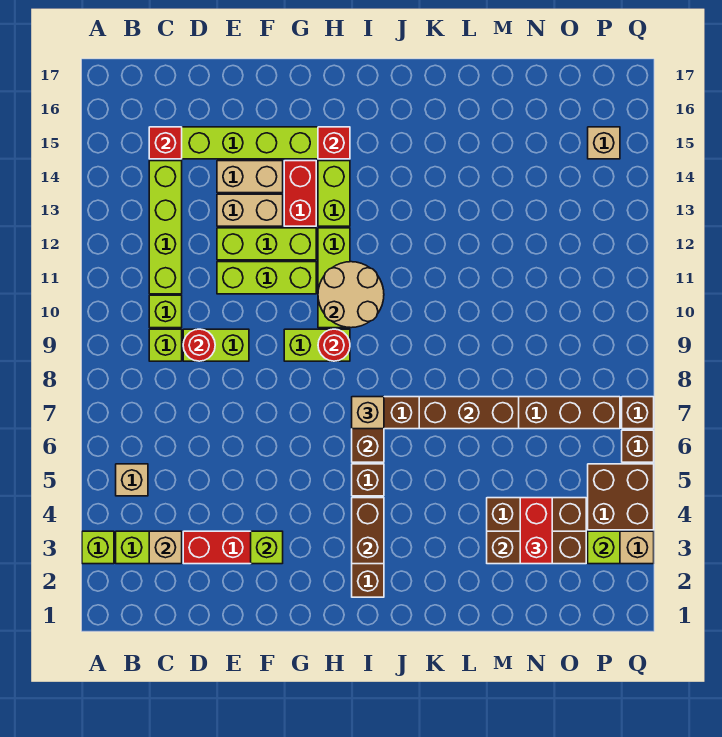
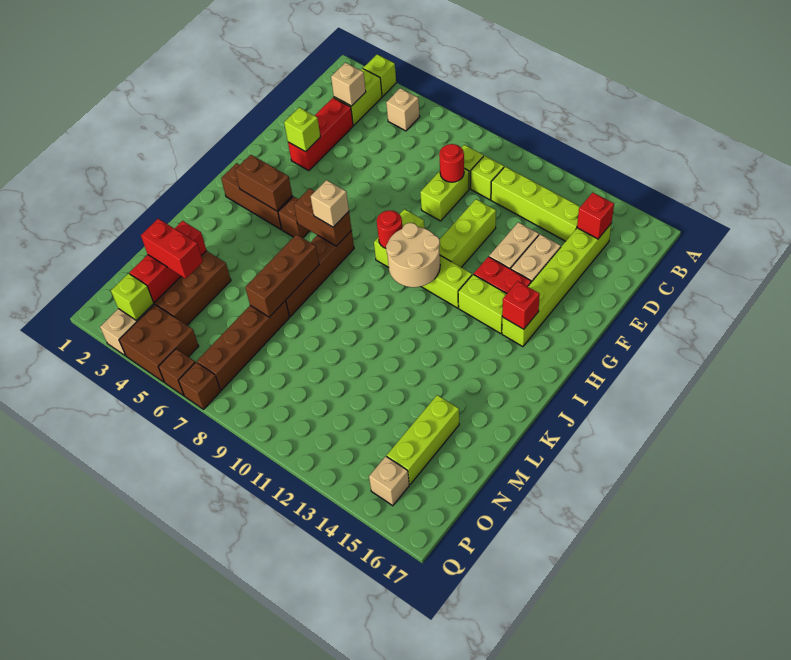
lime brick E12:G12 level 1 -> lime brick M15:O15 level 1
brown brick M3:O3 level 2 -> red brick M3:O3 level 2

